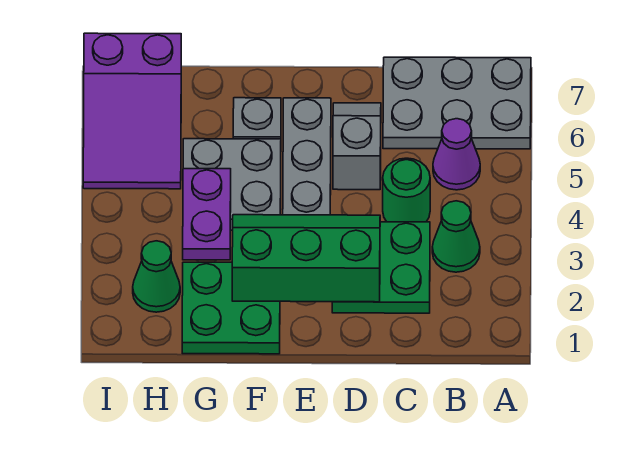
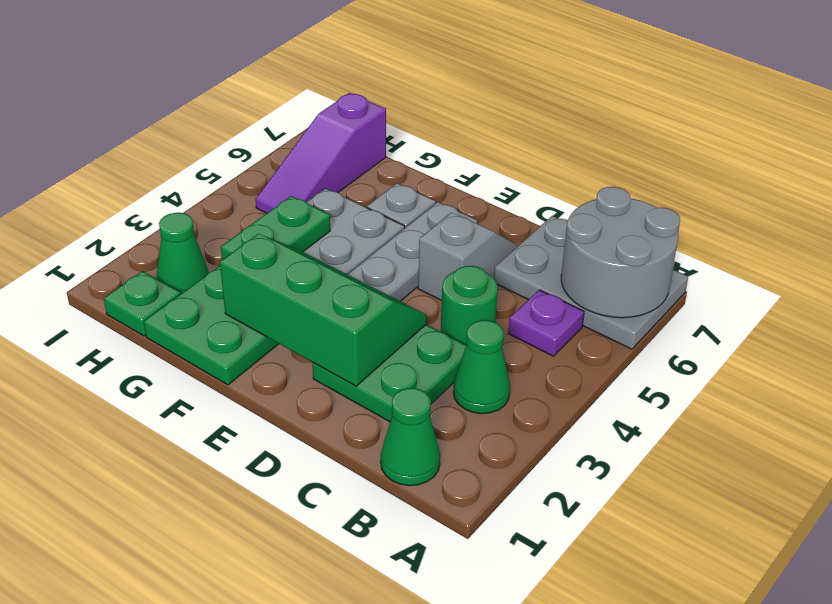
none -> grey round brick A6:B7 level 2
none -> green cone B1 level 1
purple cone B5 level 1 -> purple plate B5 level 1
purple plate G3:G4 level 2 -> green plate G3:G4 level 2
none -> green plate H1 level 1
purple slope H5:I7 level 1 top 7 -> purple slope H5:H7 level 1 top 7

